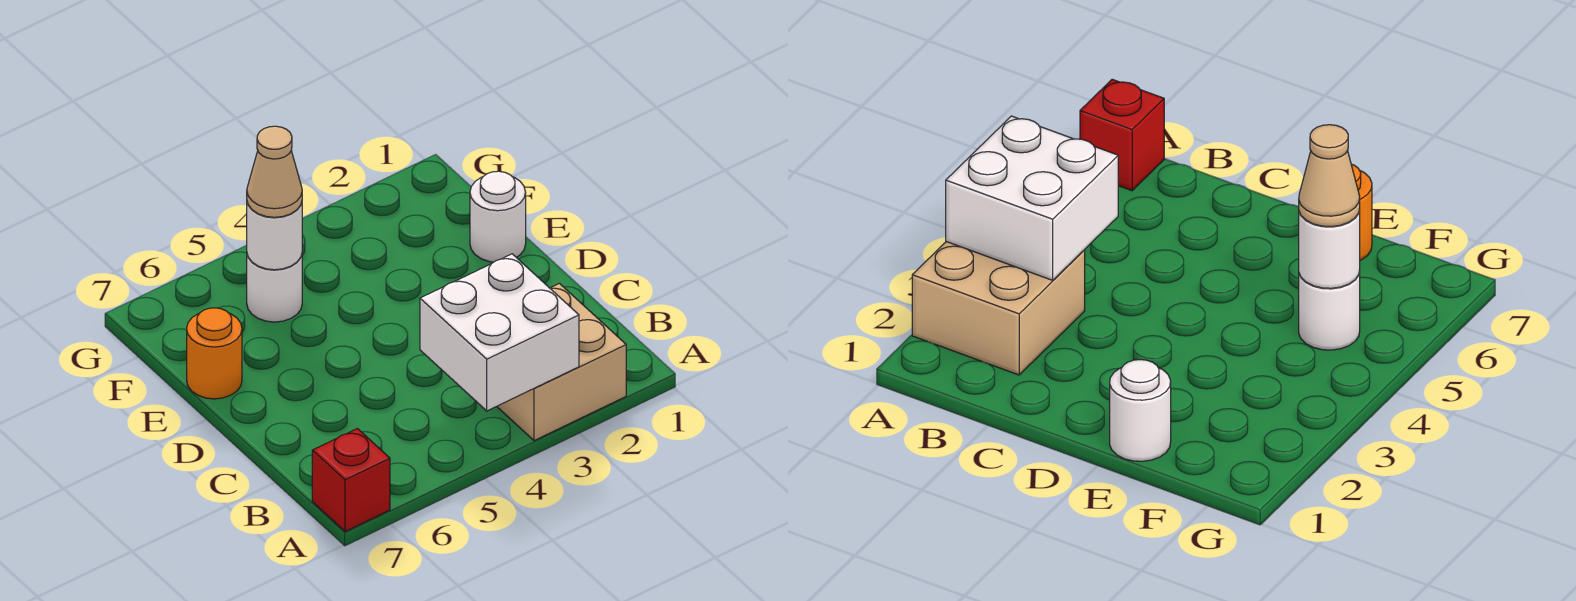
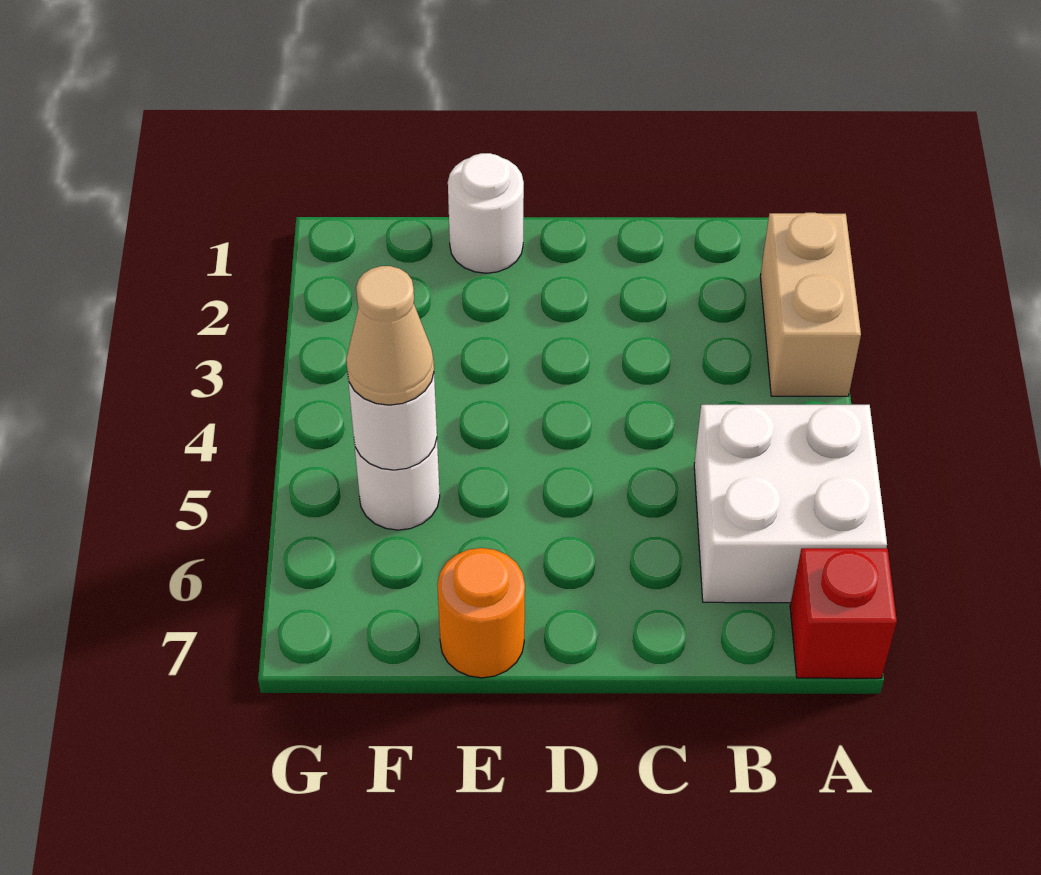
tan brick A2:B3 level 1 -> tan brick A2:A3 level 1
white brick A3:B4 level 2 -> white brick A5:B6 level 1

